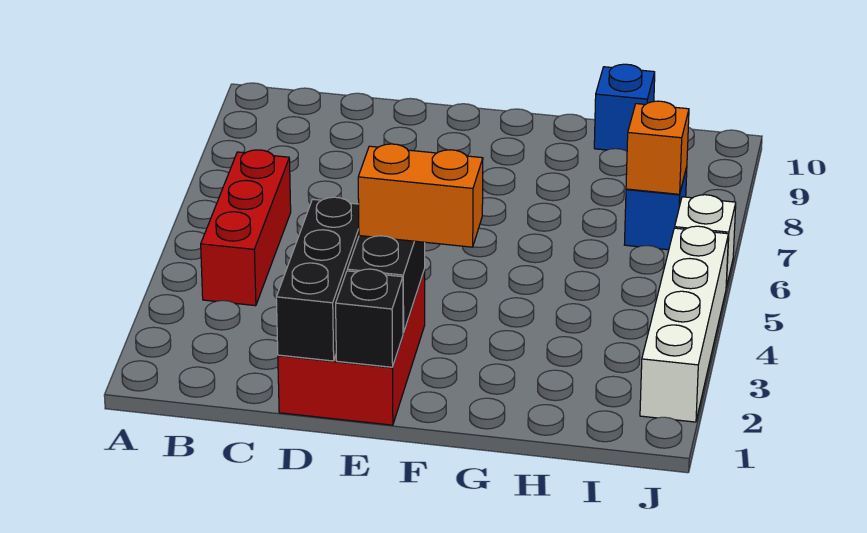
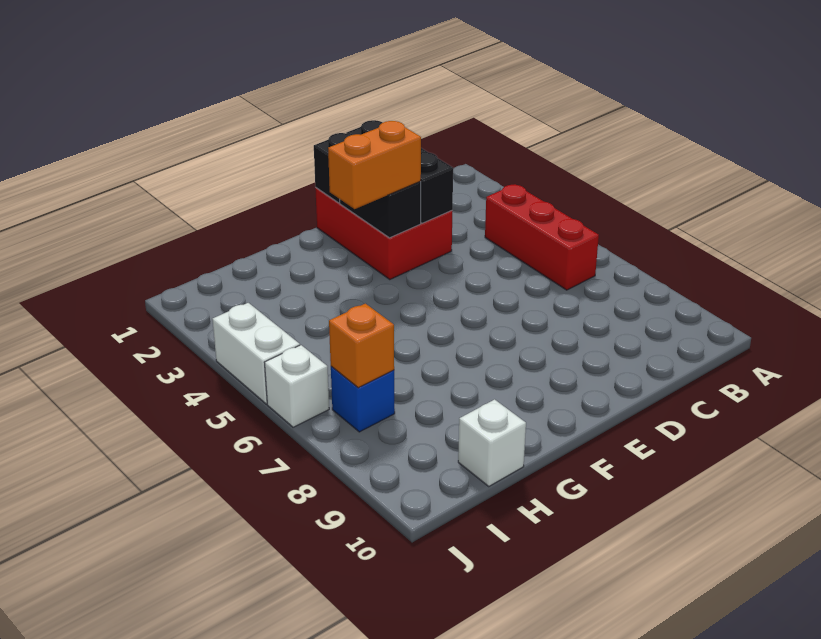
blue brick H10 level 1 -> white brick H10 level 1
white brick J2:J5 level 1 -> white brick J4:J5 level 1

